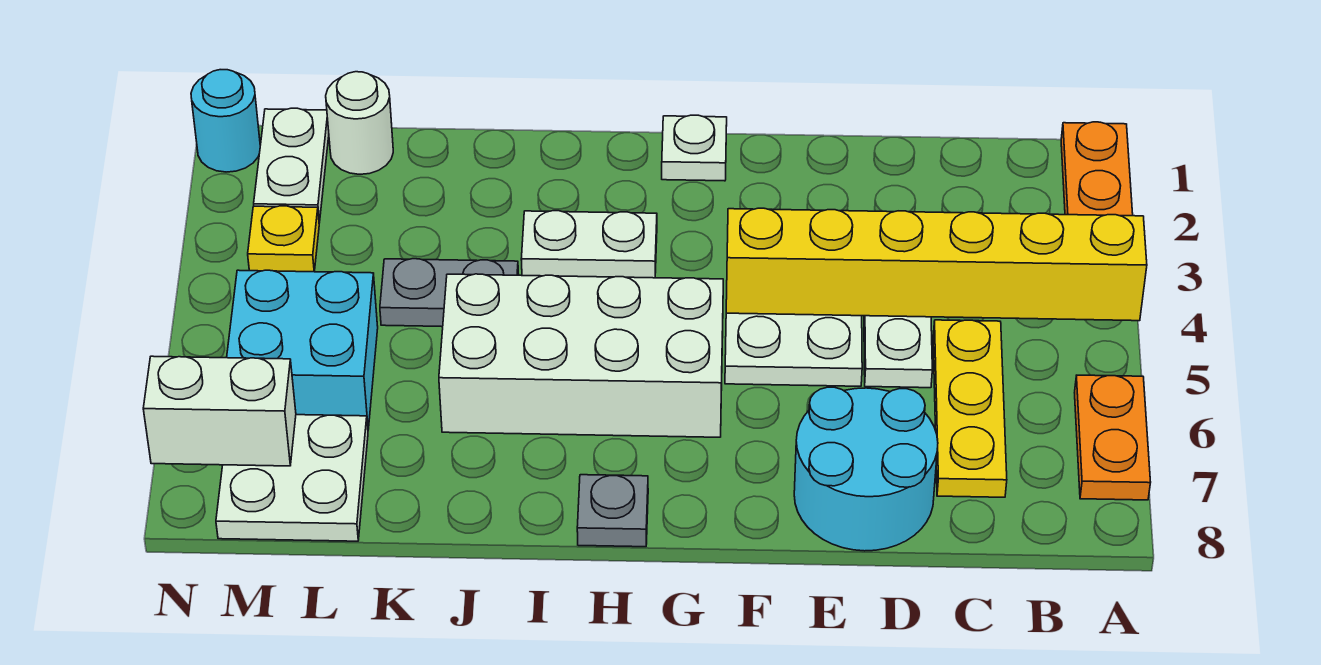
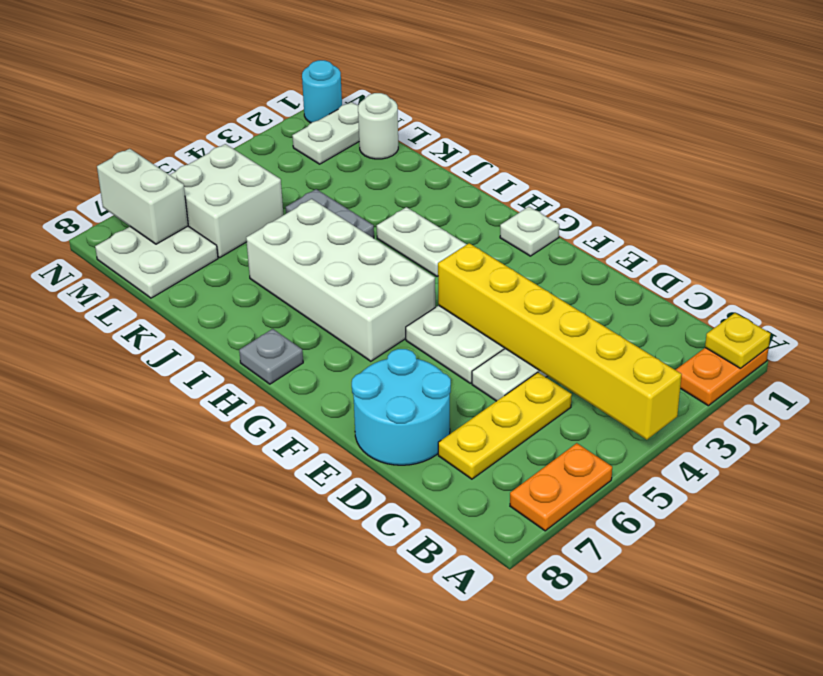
cyan brick L5:M6 level 1 -> white brick L5:M6 level 1
yellow plate M3 level 1 -> yellow plate A1 level 2

